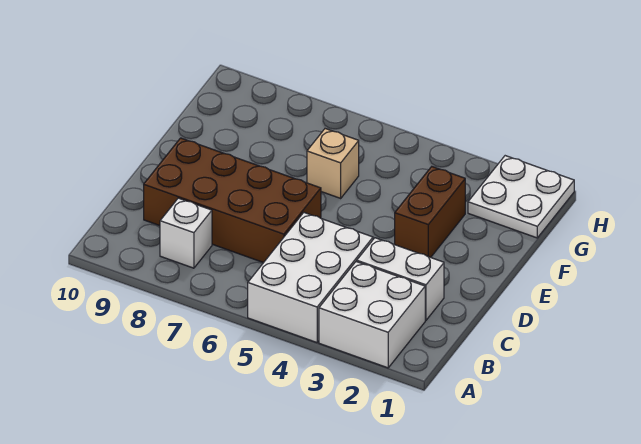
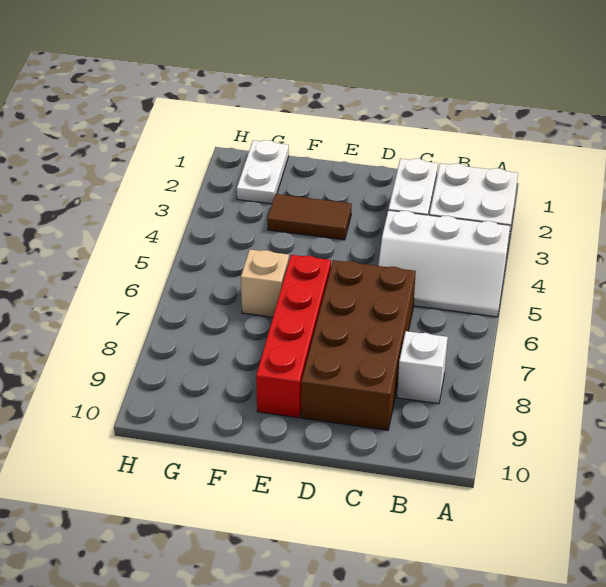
white brick A4:C5 level 1 -> white slope A4:C5 level 1 top 4
brown brick E3:F3 level 1 -> brown tile E3:F3 level 1
none -> red brick E6:E9 level 1
white plate G1:H2 level 1 -> white plate G1:G2 level 1

